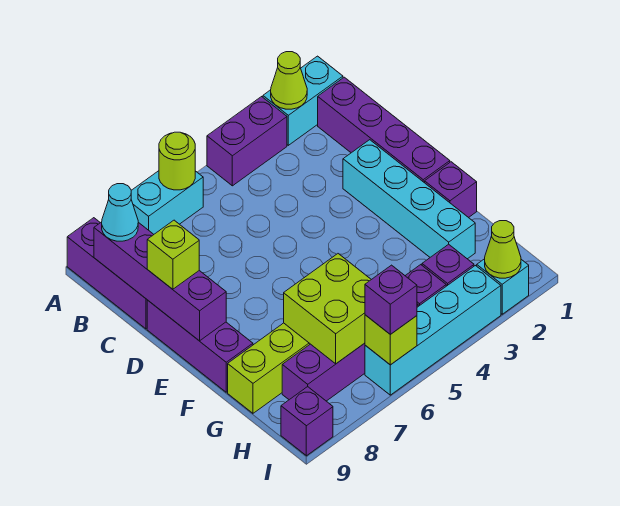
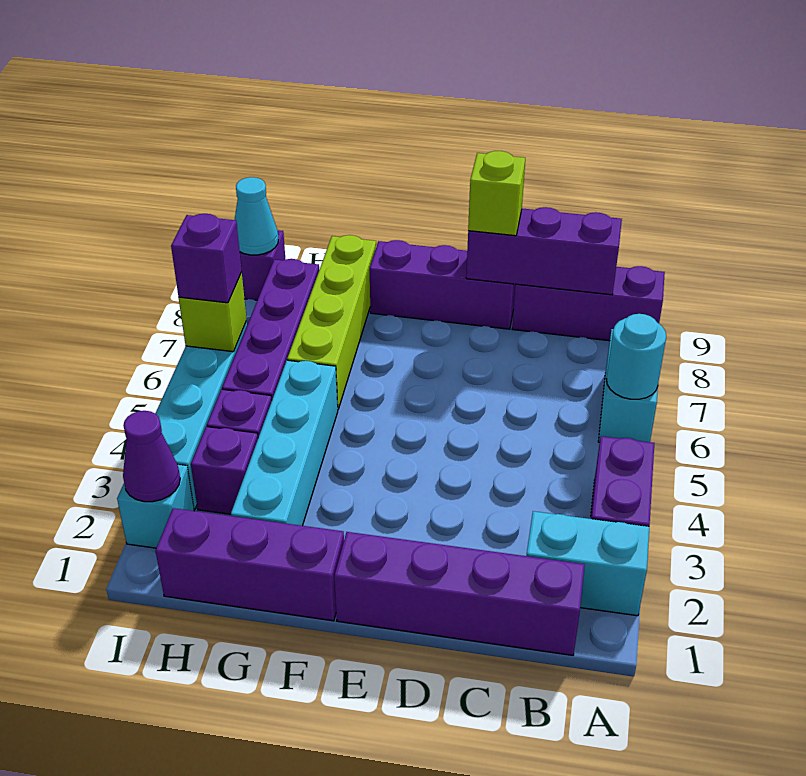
cyan brick A1:A2 level 1 -> cyan brick A2:B2 level 1
lime cone A2 level 2 -> none
lime round brick A6 level 2 -> cyan round brick A6 level 2
purple brick B9:E9 level 2 -> purple brick B9:D9 level 2
cyan cone B9 level 3 -> cyan cone I9 level 2
cyan brick D2:G2 level 1 -> cyan brick G2:G5 level 1
purple brick F1 level 1 -> purple brick F1:H1 level 1
lime brick G6:H7 level 2 -> none
lime cone I2 level 2 -> purple cone I2 level 2

